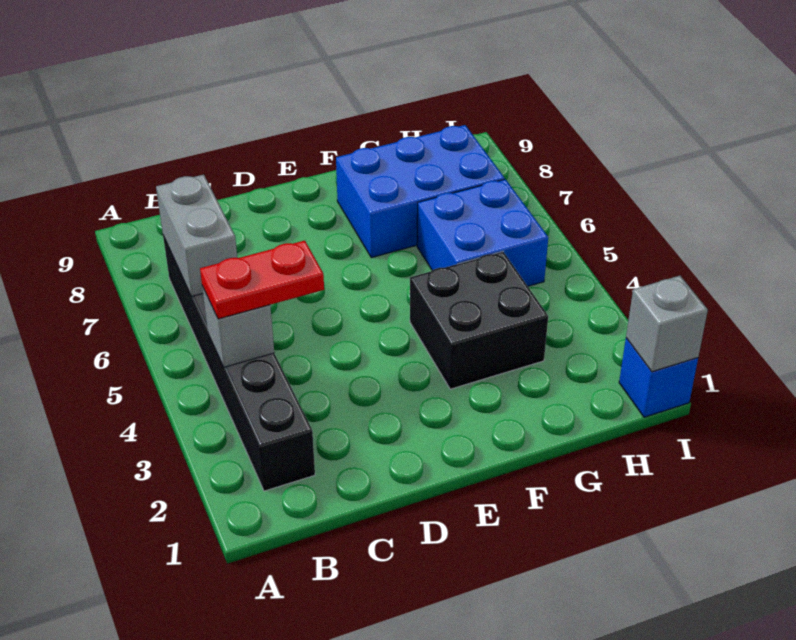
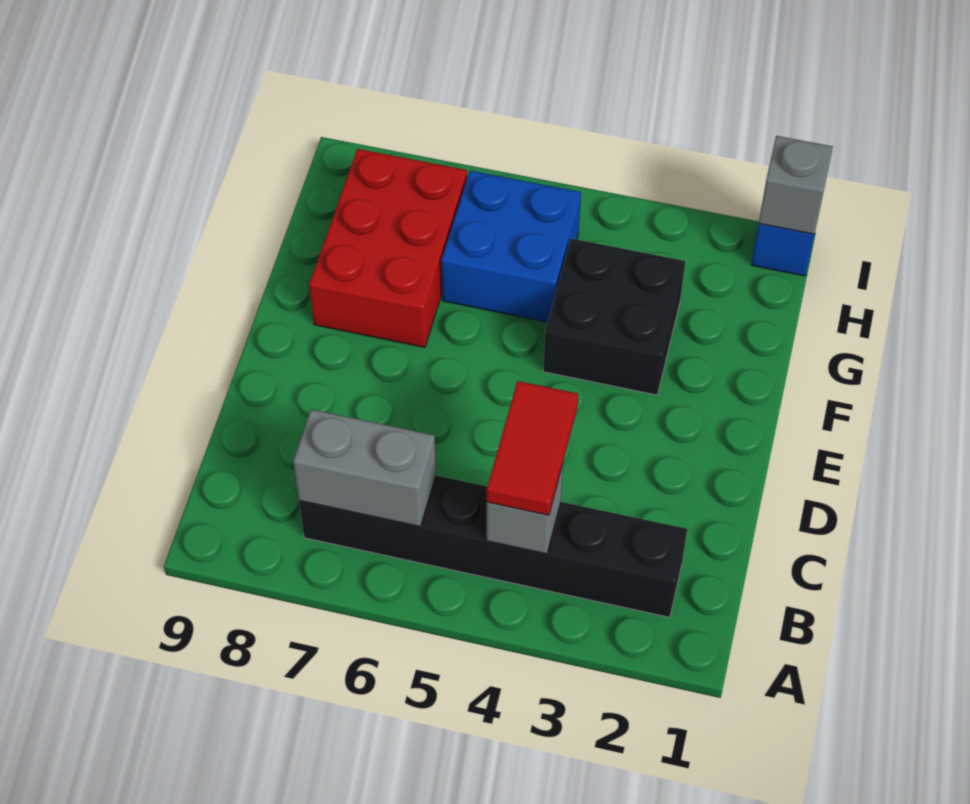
red plate B4:C4 level 3 -> red tile B4:C4 level 3
blue brick F7:H8 level 1 -> red brick F7:H8 level 1

